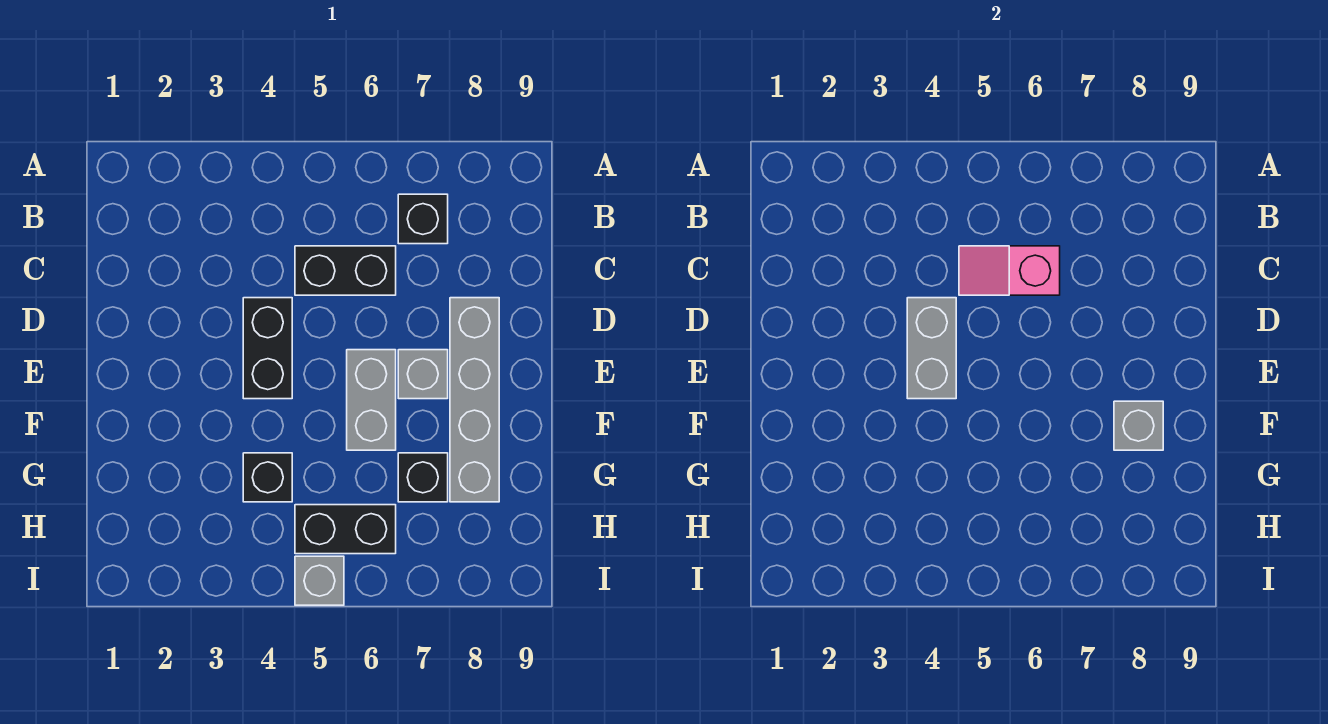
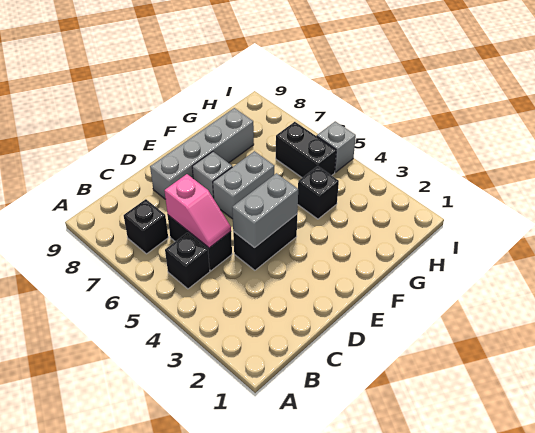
grey brick F8 level 2 -> none
black brick G7 level 1 -> black brick B5 level 1

